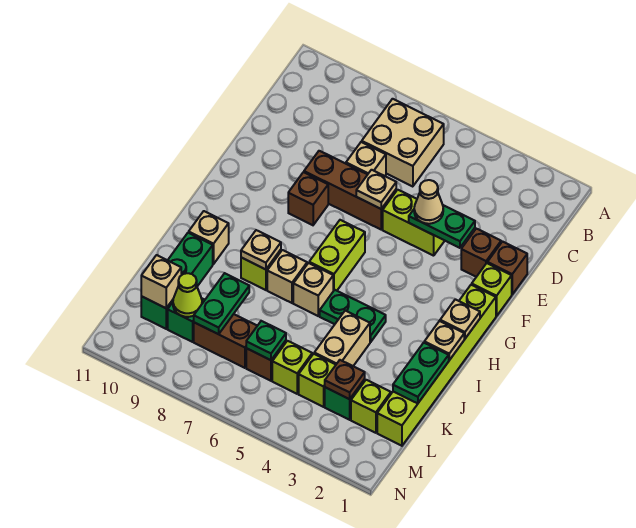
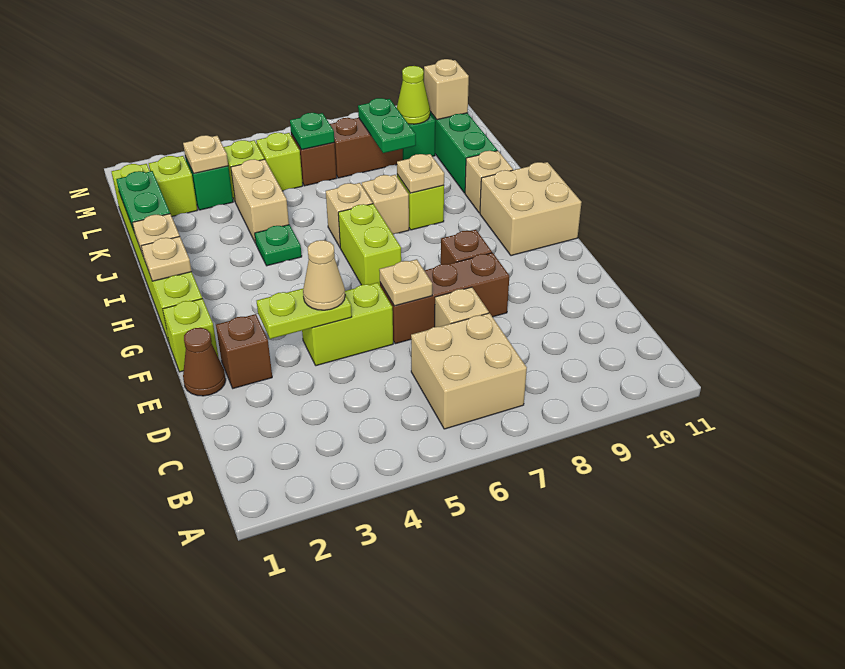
brown brick E1 level 1 -> brown cone E1 level 1
green plate E3:E4 level 2 -> lime plate E3:E4 level 2
none -> tan brick G10:H11 level 1
green plate I4:I5 level 1 -> green plate I4 level 1
brown plate L3 level 2 -> tan plate L3 level 2

